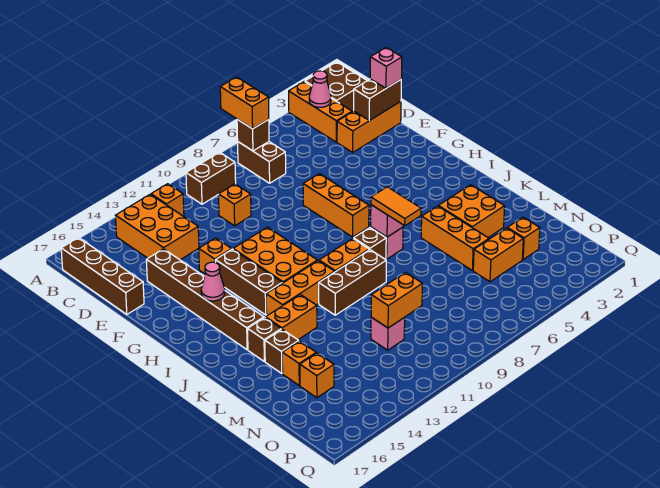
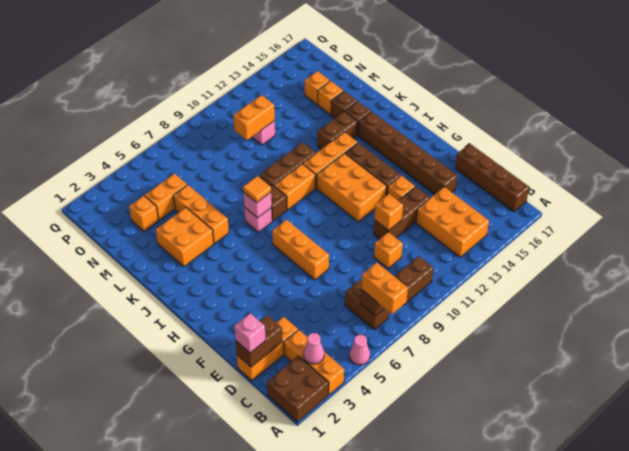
orange brick B12 level 1 -> orange brick E11 level 2
none -> brown brick E11:E13 level 1
pink cone H15 level 2 -> pink cone A5 level 1
orange tile J7:K7 level 3 -> orange tile J7 level 3
orange brick K13:K14 level 1 -> brown brick K13:K14 level 1

